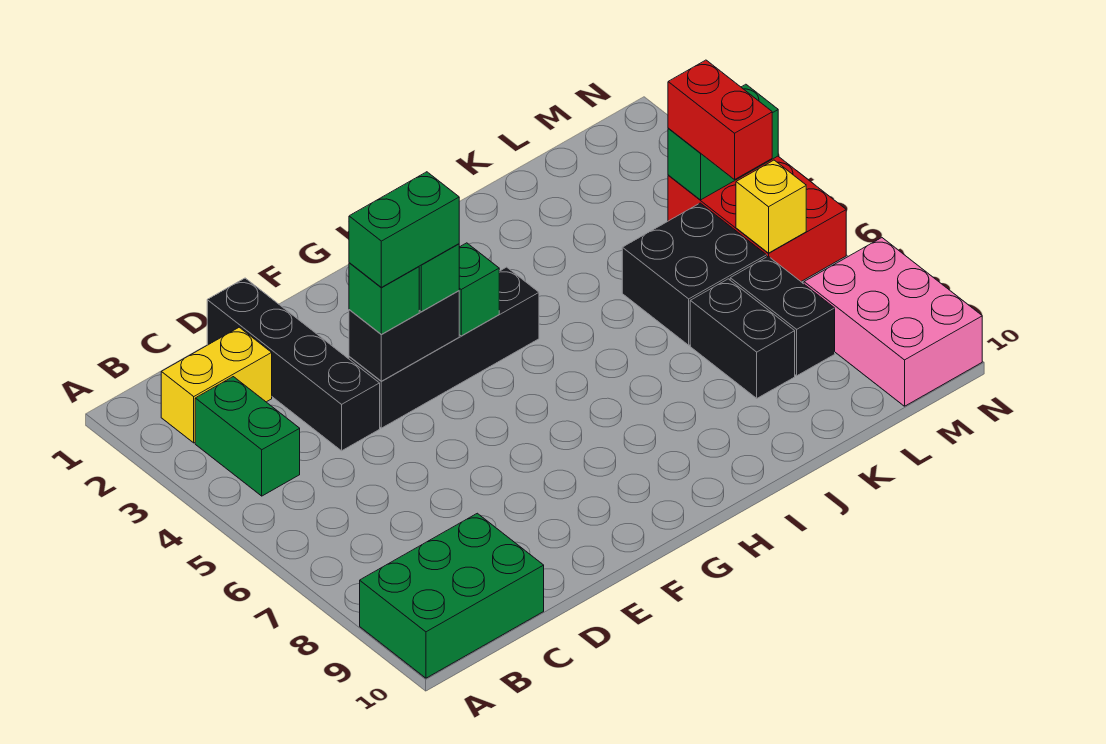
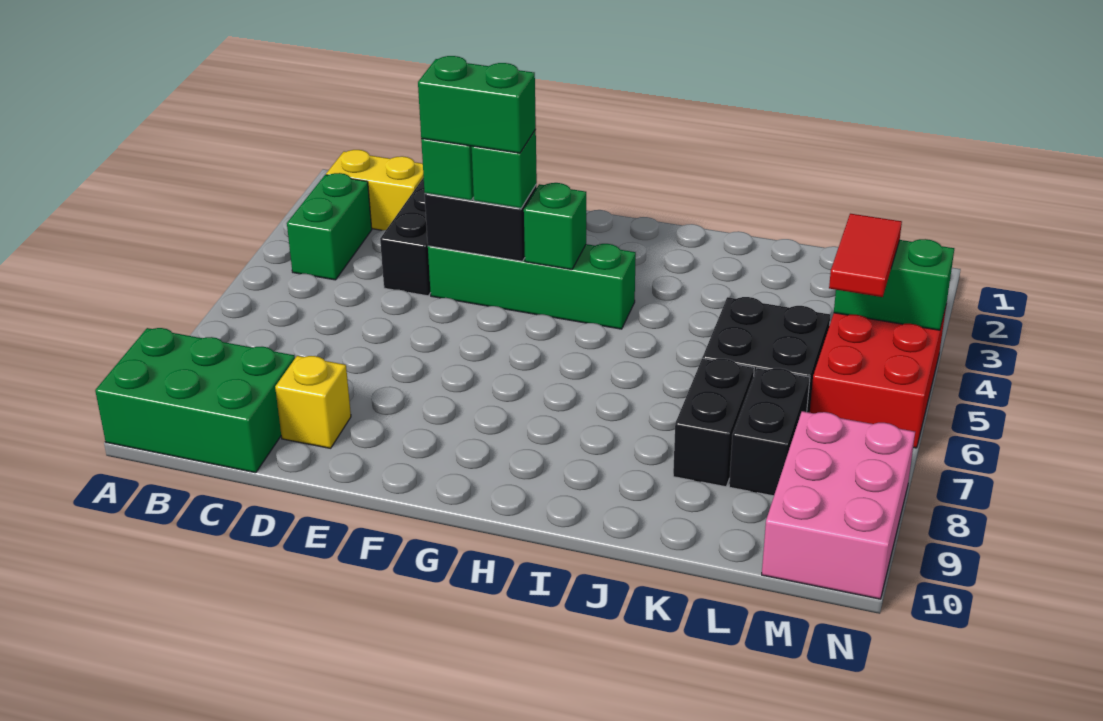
black brick E4:H4 level 1 -> green brick E4:H4 level 1
red brick M4:M5 level 3 -> red tile M4:M5 level 3
yellow brick M6 level 2 -> yellow brick D9 level 1

